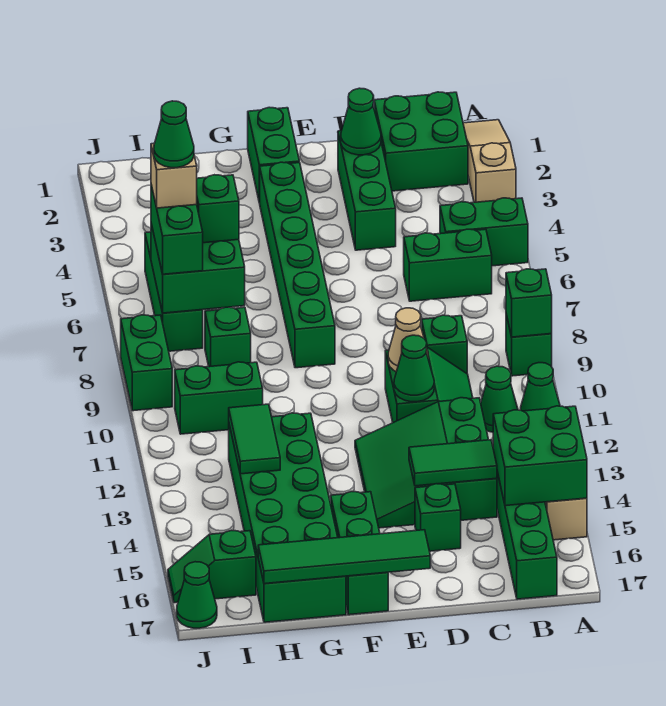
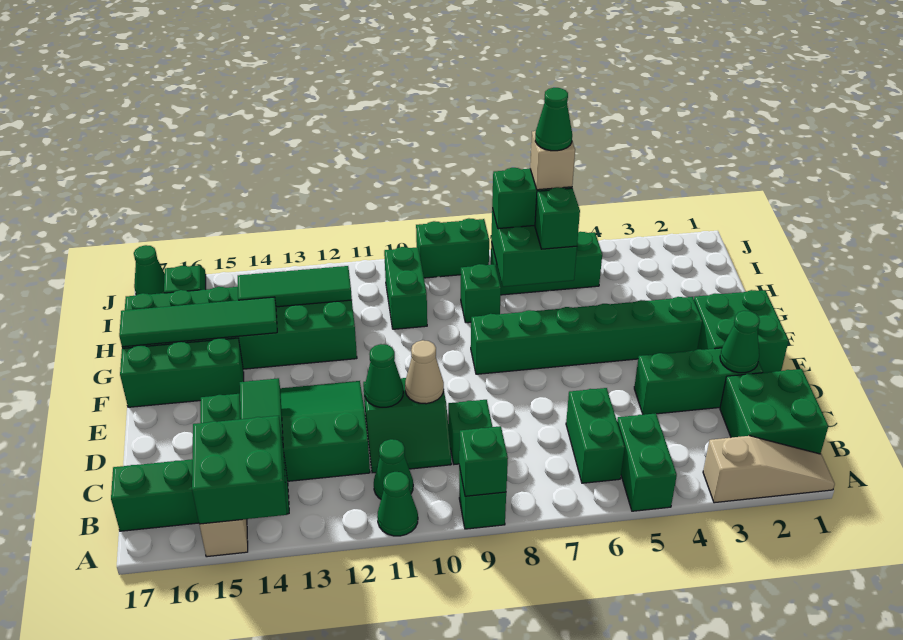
green tile E17:H17 level 2 -> green tile G14:G17 level 2
green brick F1:F2 level 1 -> green brick E1:F2 level 1
green tile H12:H13 level 2 -> green tile H12:H14 level 2

